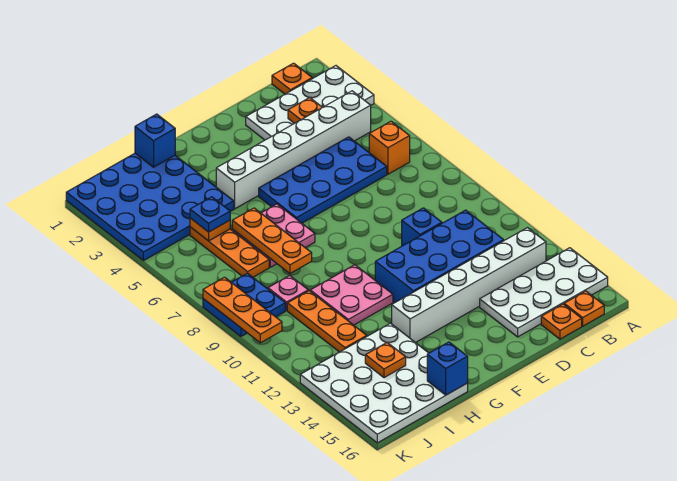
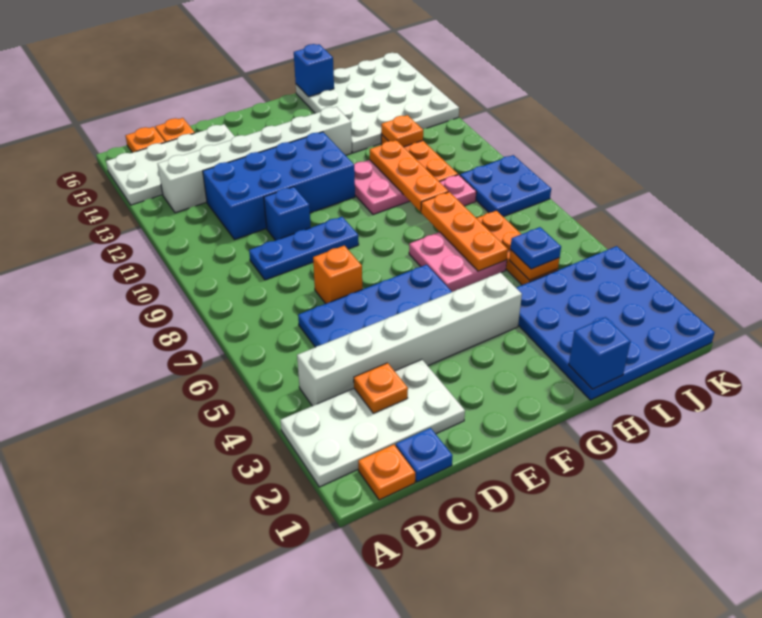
orange brick B6 level 1 -> orange brick D7 level 1
none -> blue plate C1 level 1
none -> blue plate C9:E9 level 1
orange plate I14 level 2 -> orange plate I12 level 2
orange plate K8:K10 level 2 -> orange plate H9:H11 level 2

